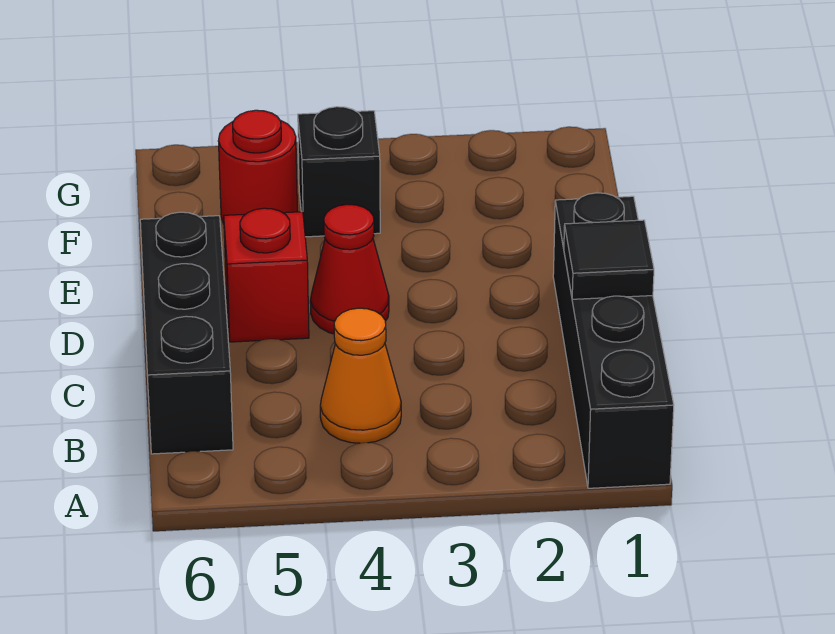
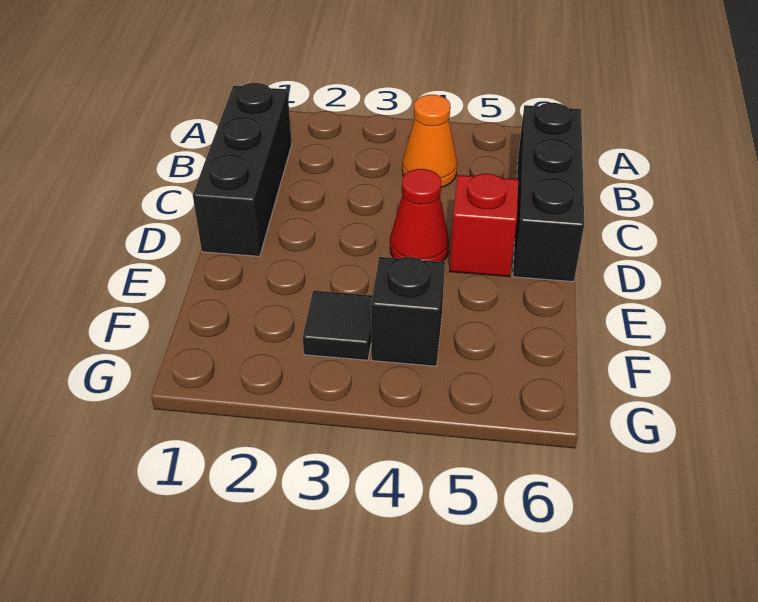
black brick A1:D1 level 1 -> black brick B1:D1 level 1
black tile C1 level 2 -> black tile F3 level 1
red round brick F5 level 1 -> none

